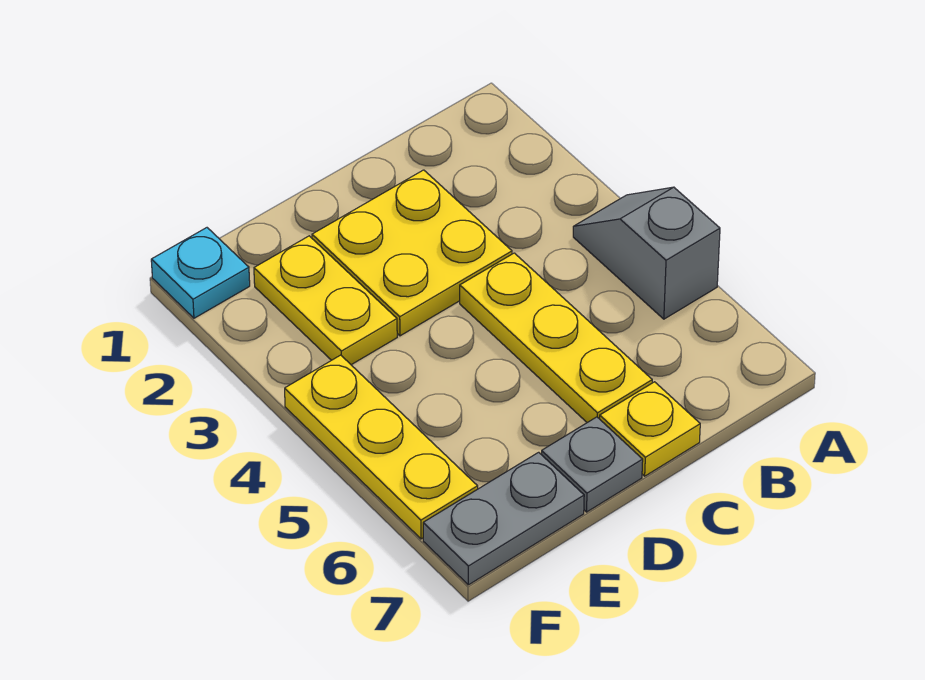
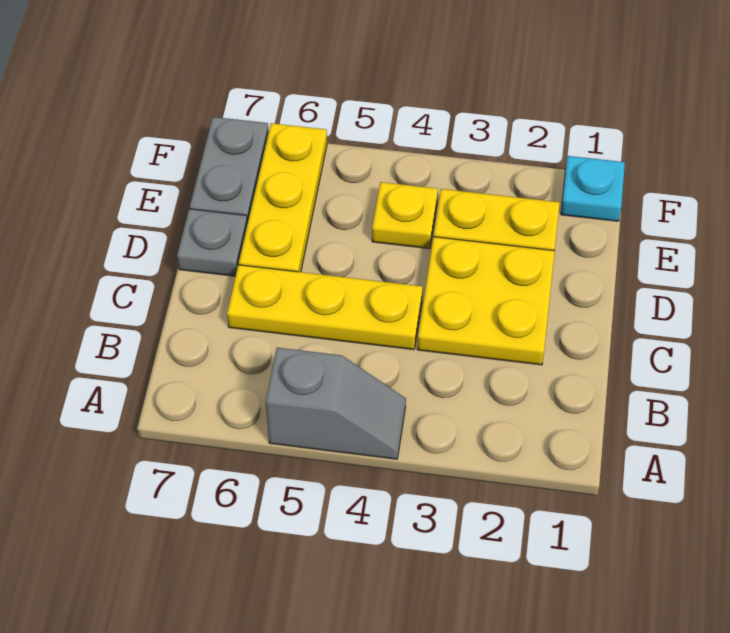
yellow plate C7 level 1 -> yellow plate E4 level 1
yellow plate F4:F6 level 1 -> yellow plate D6:F6 level 1

